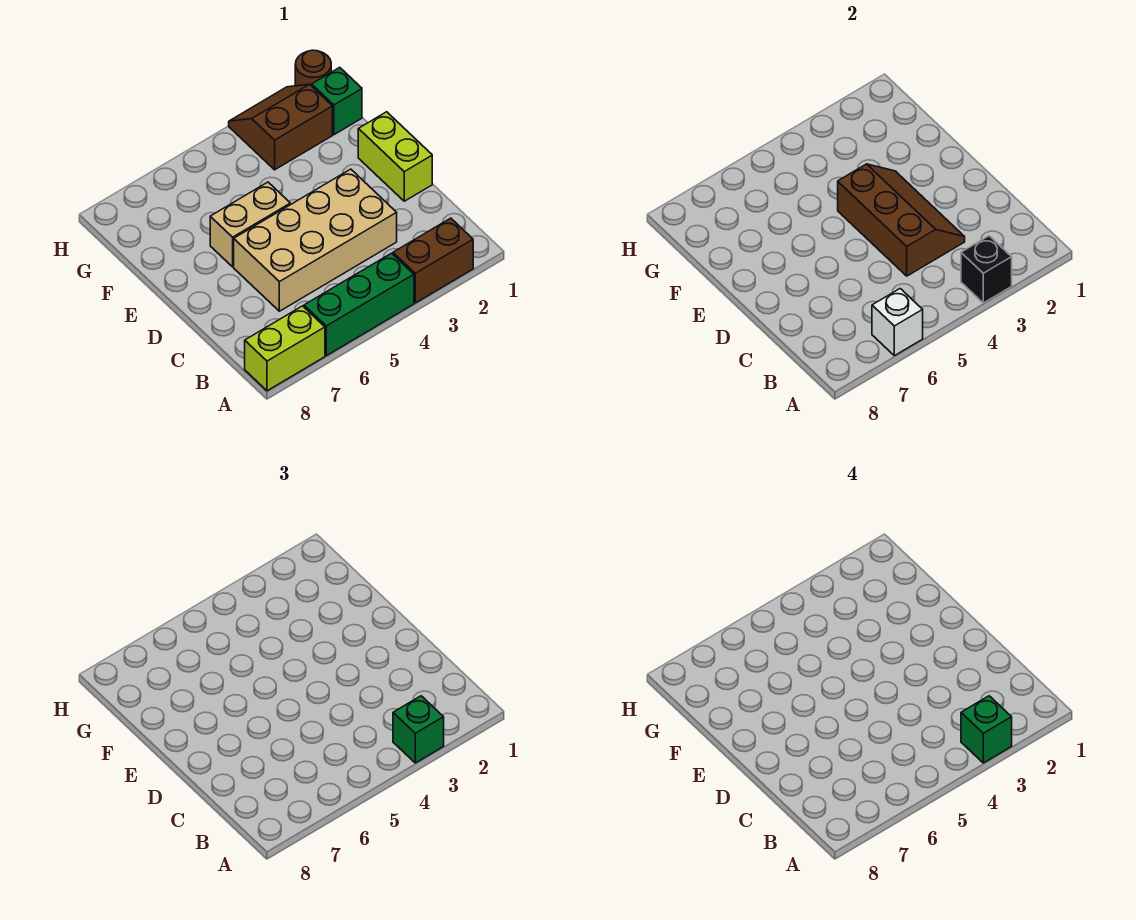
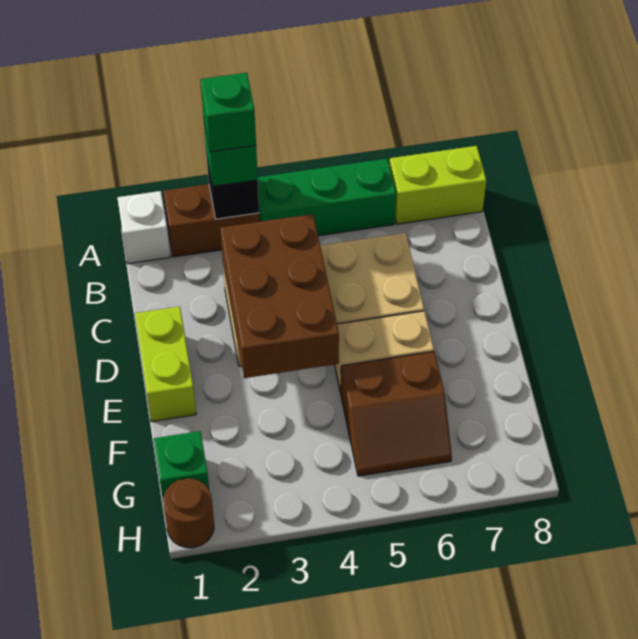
white brick A6 level 2 -> white brick A1 level 1
brown slope C3:E4 level 2 top 4 -> brown brick C3:E4 level 2
brown slope G2:H3 level 1 top G -> brown slope F5:G6 level 1 top F

